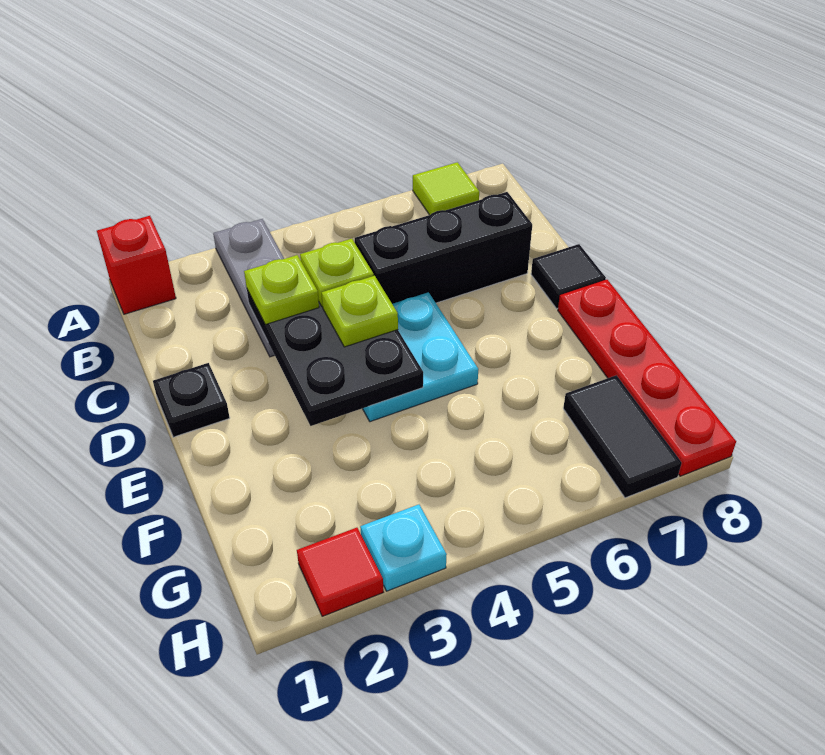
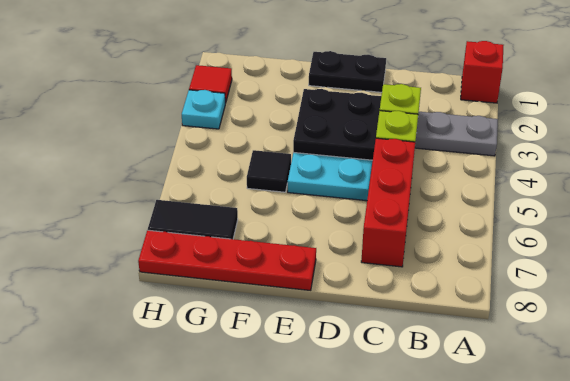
lime tile A7 level 1 -> none
black brick C5:C7 level 1 -> red brick C5:C7 level 1
black plate D1 level 1 -> black plate D1:E1 level 1
lime plate D4 level 3 -> none
black tile D8 level 1 -> black tile F5 level 1

